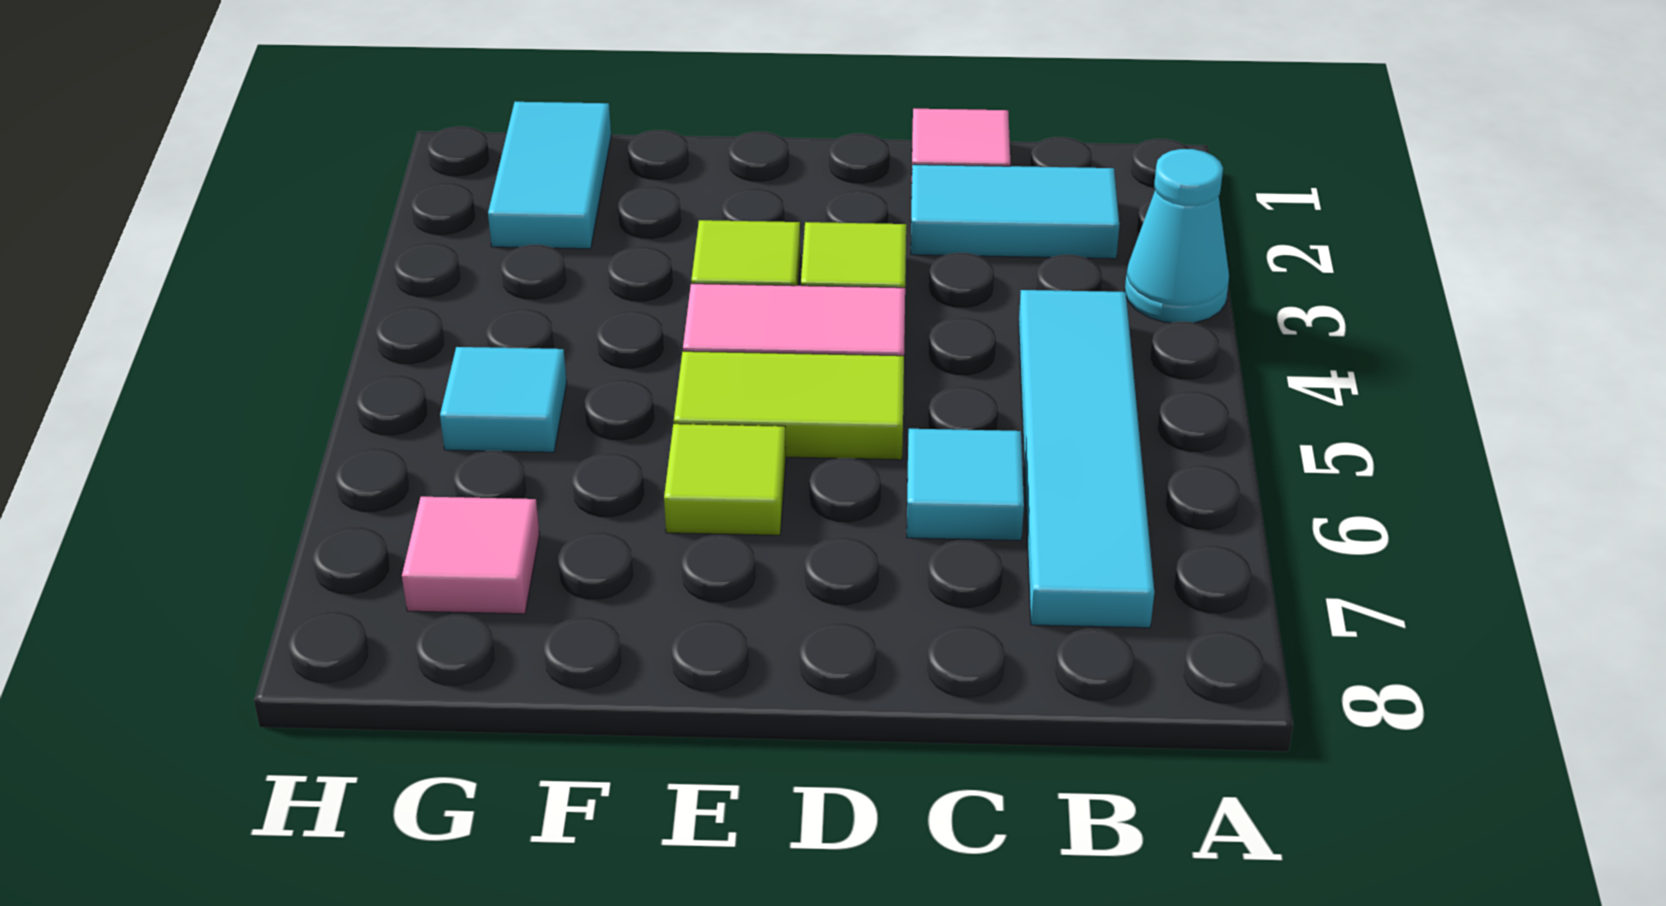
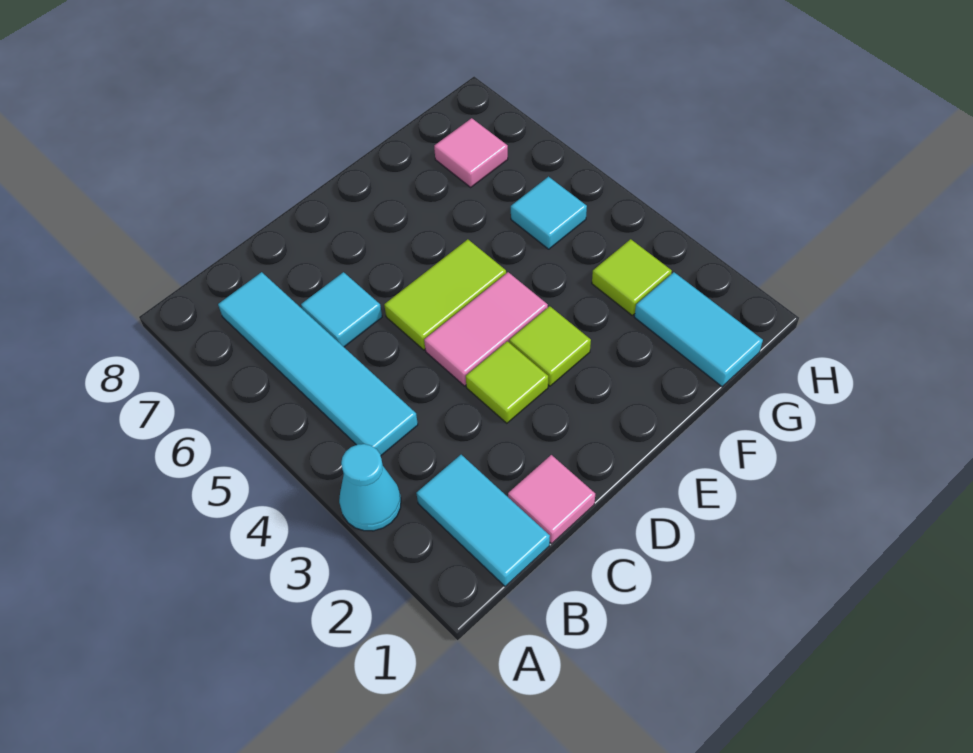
cyan tile B2:C2 level 1 -> cyan tile B1:B2 level 1
lime tile E6 level 1 -> lime tile G3 level 1

